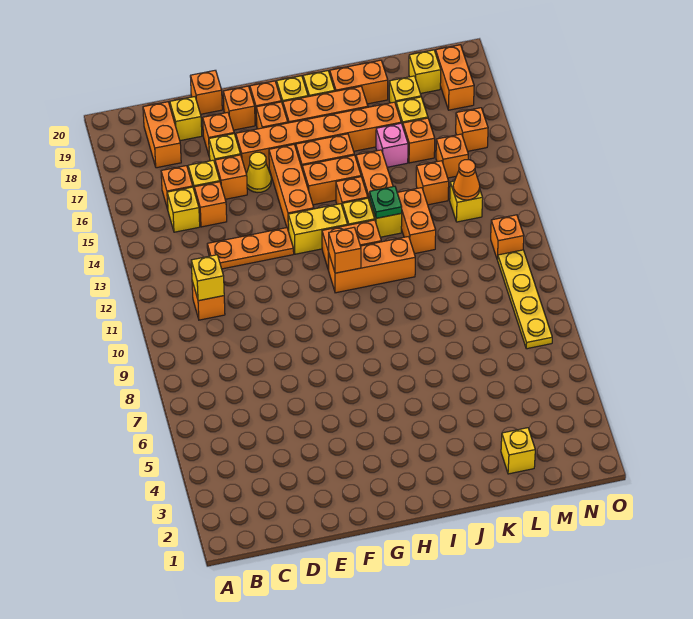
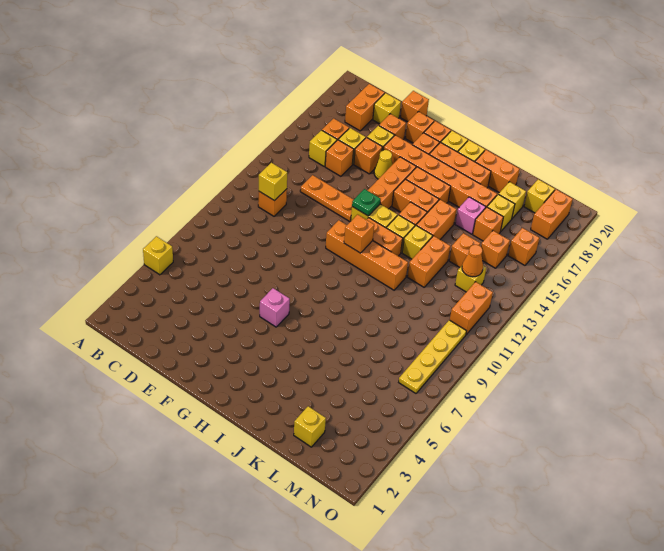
none -> yellow brick A5 level 1
none -> pink brick G6 level 1
orange brick H11:J11 level 1 -> orange brick G11:J11 level 1
green plate J13 level 2 -> green plate G13 level 2
orange brick N11 level 1 -> orange brick N11:N12 level 1

